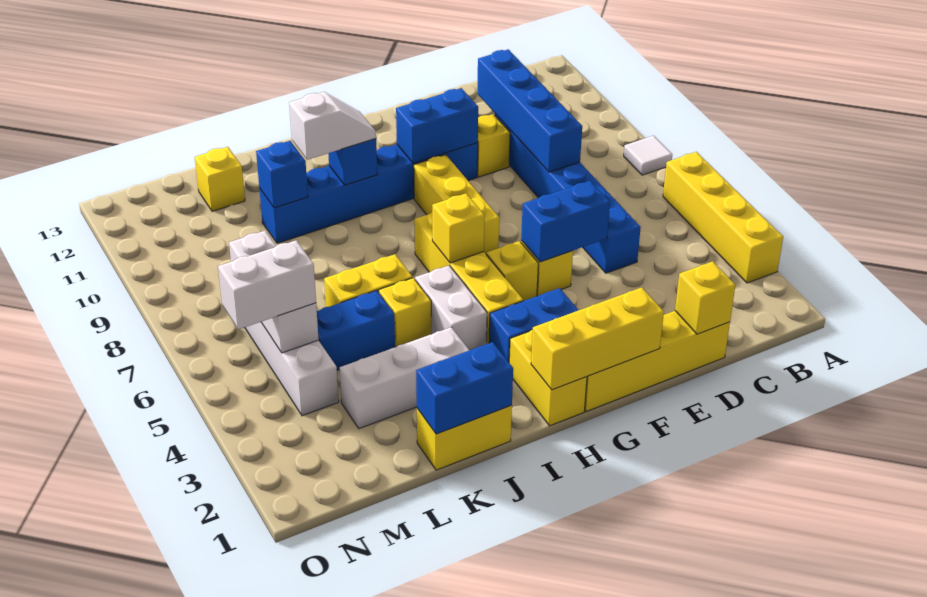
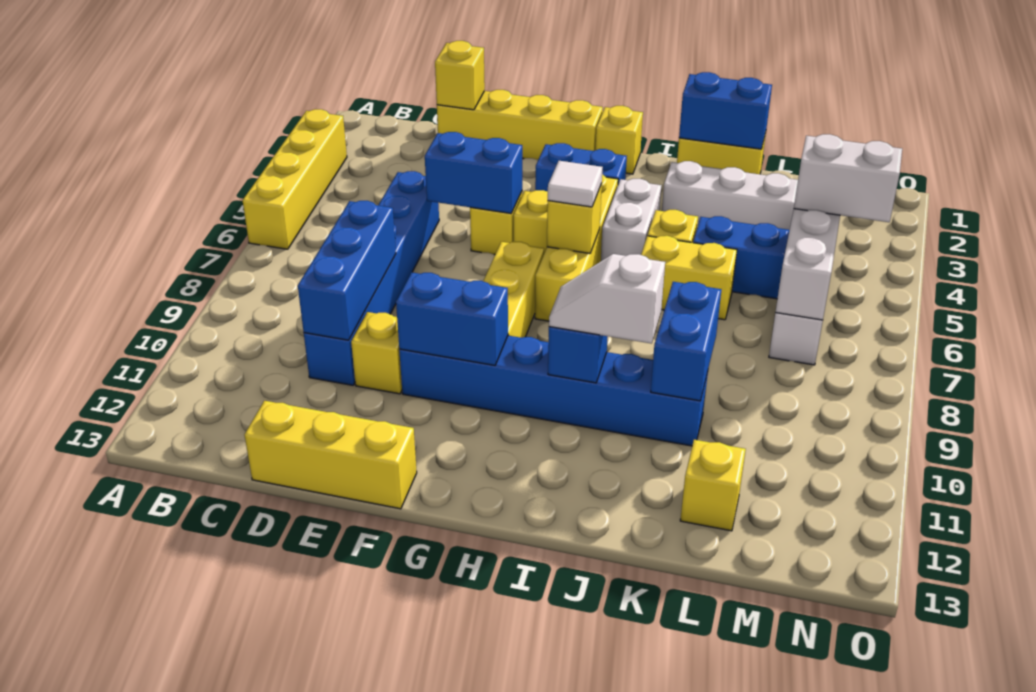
white tile A8 level 1 -> white tile H6 level 3
blue brick D8:D11 level 2 -> blue brick D8:D10 level 2
yellow brick F1:H1 level 2 -> yellow brick D13:F13 level 1
yellow brick H1:H2 level 1 -> yellow brick H1 level 1
blue brick K10 level 2 -> blue brick K9:K10 level 2

